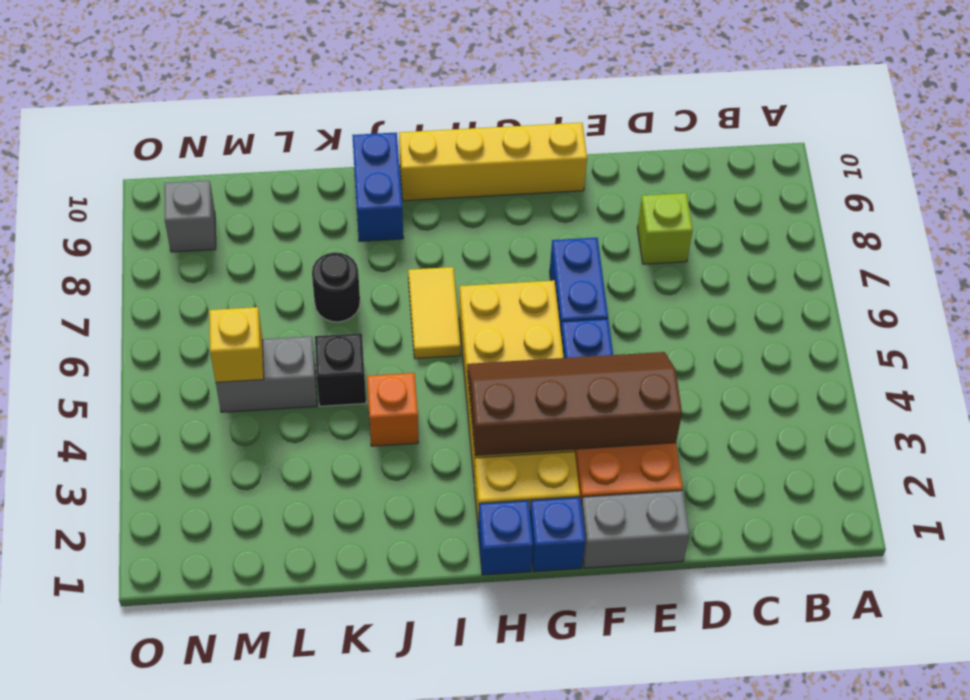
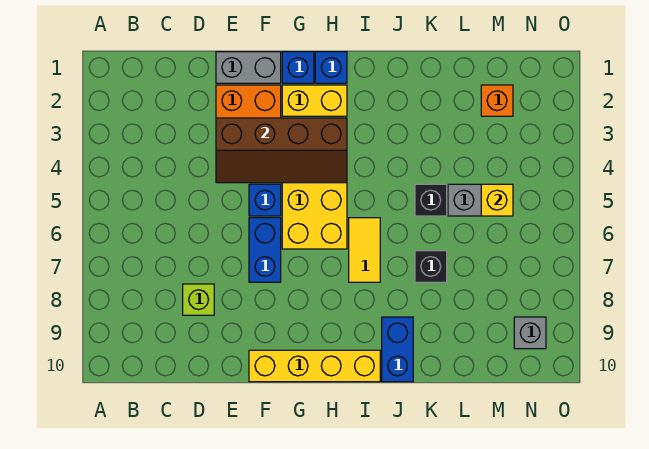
orange brick J4 level 1 -> orange brick M2 level 1
black round brick K7 level 1 -> black brick K7 level 1

